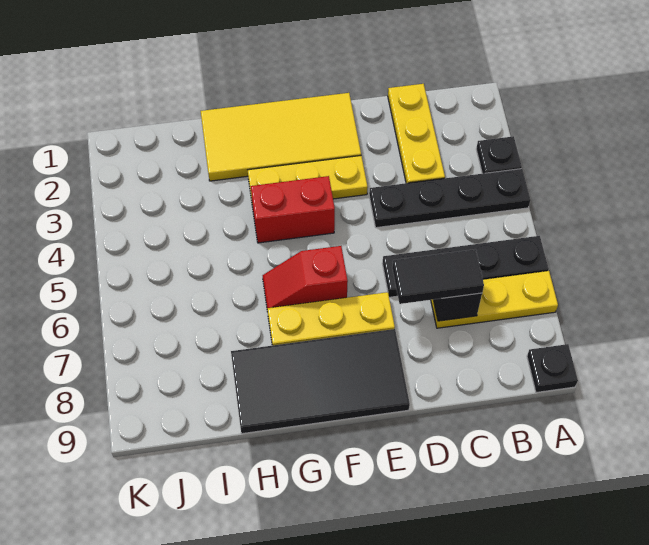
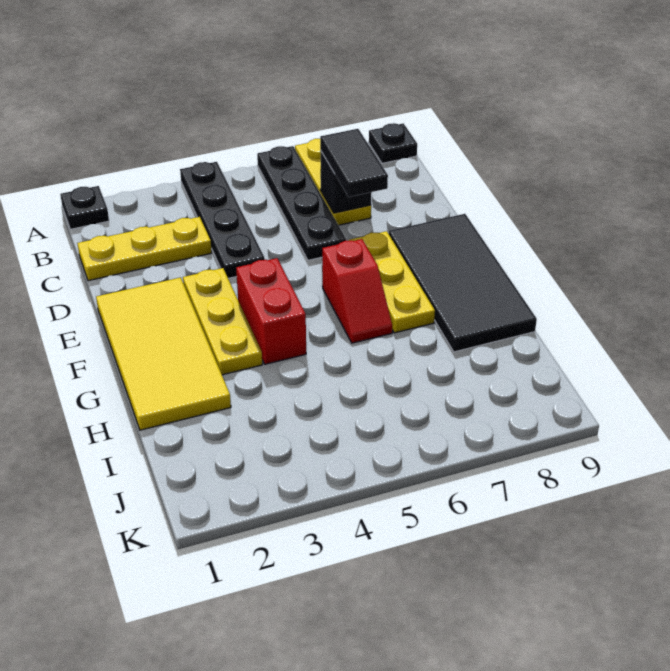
black plate A3 level 1 -> black plate A1 level 1

